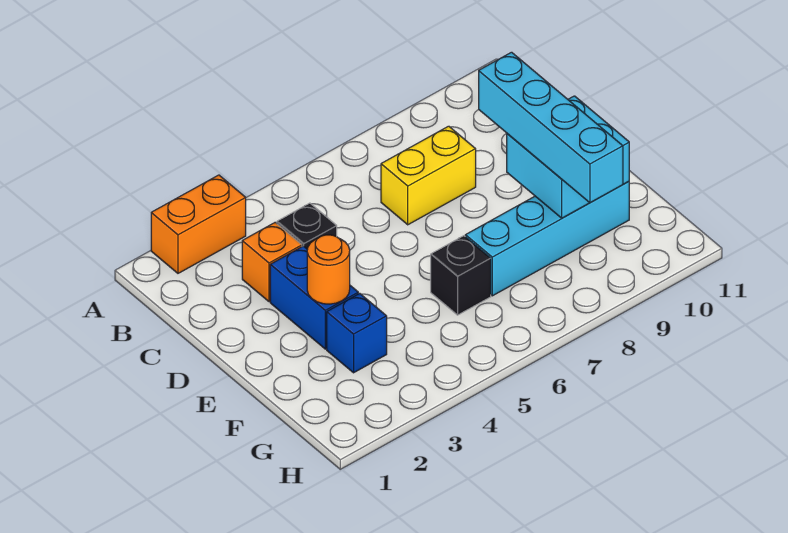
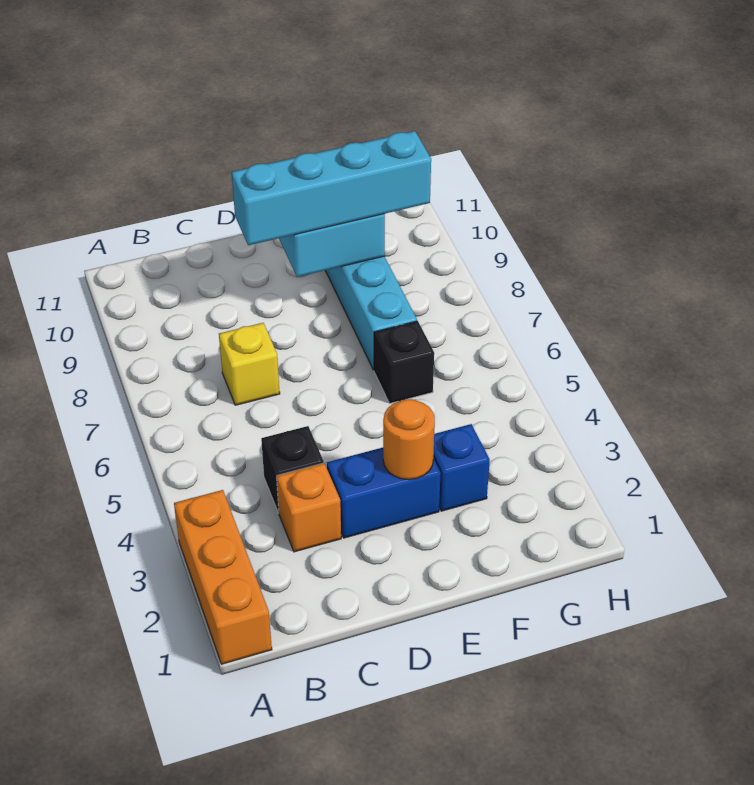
orange brick A2:A3 level 1 -> orange brick A1:A3 level 1
yellow brick C7:C8 level 1 -> yellow brick C7 level 1

